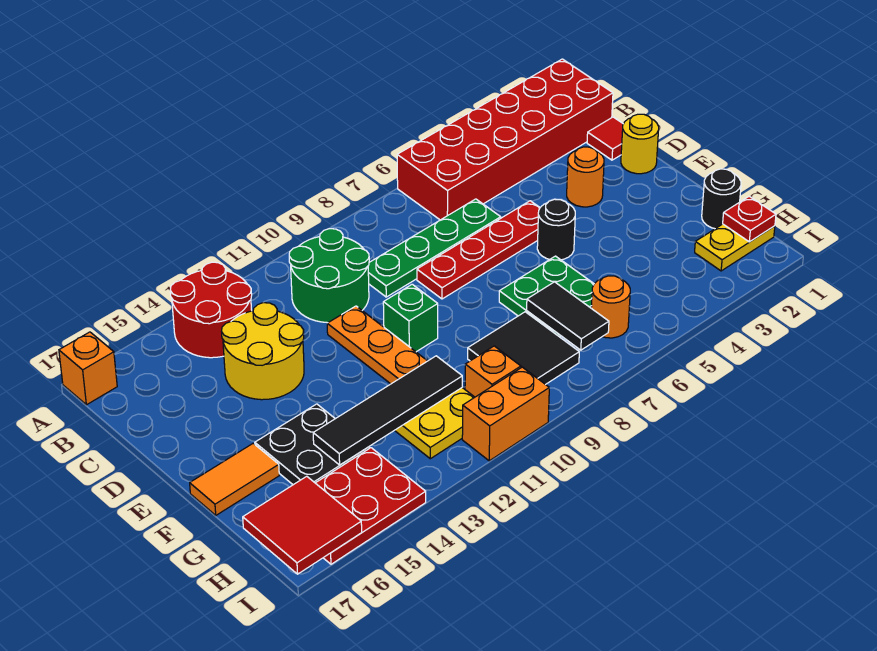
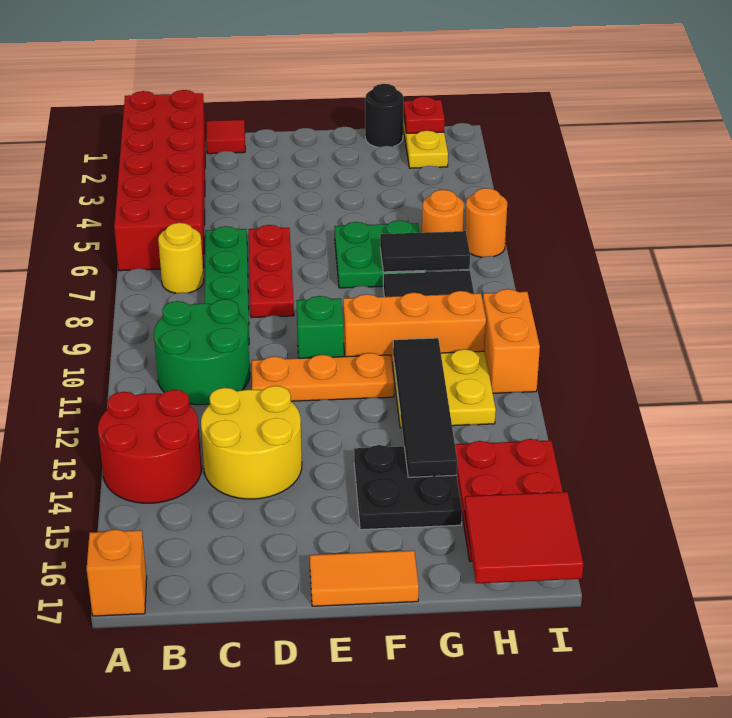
yellow round brick D1 level 1 -> yellow round brick B7 level 1
orange round brick D3 level 1 -> orange round brick I6 level 1
red plate D5:D8 level 1 -> red plate D6:D8 level 1
black round brick E5 level 1 -> none
orange tile F16:F17 level 1 -> orange tile E17:F17 level 1
orange brick H10 level 1 -> orange brick F10:H10 level 1

